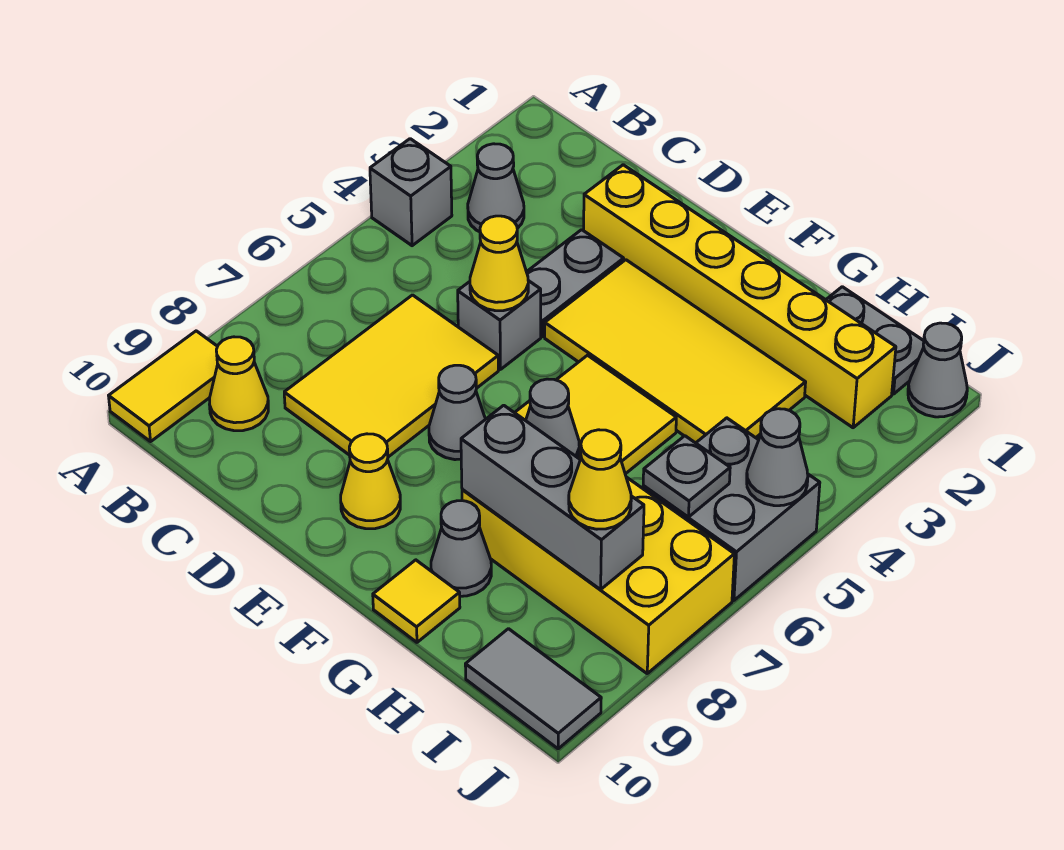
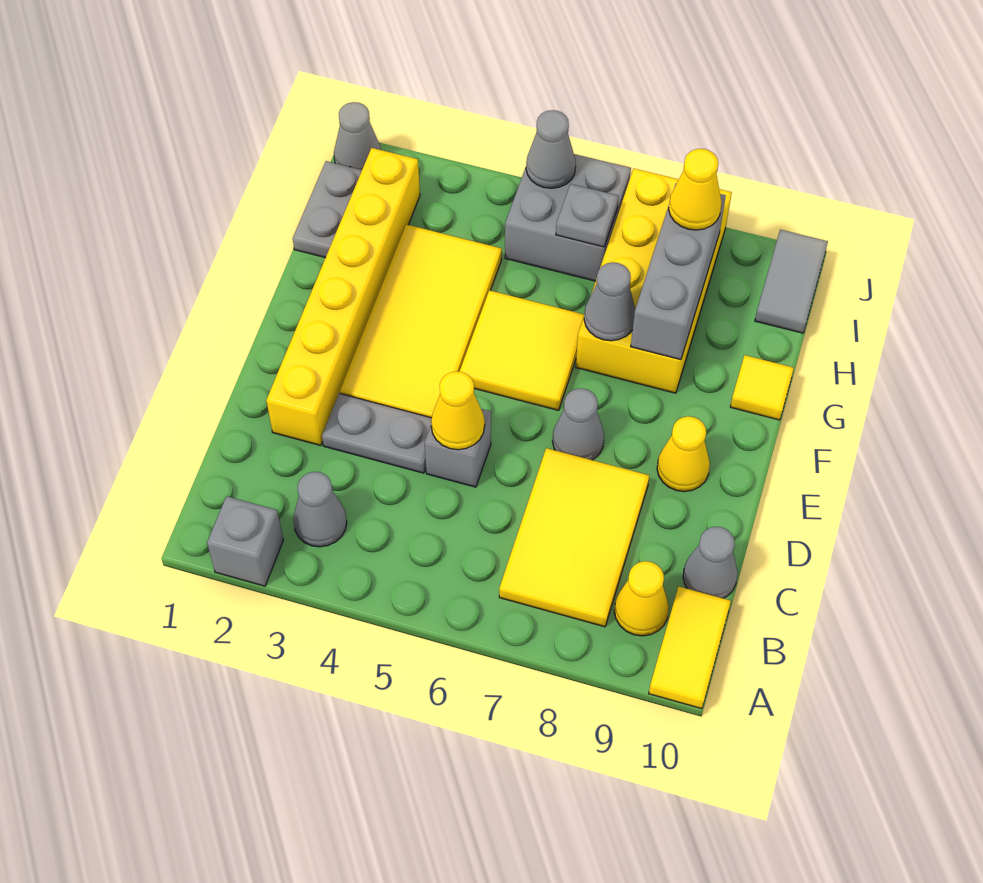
grey brick A4 level 1 -> grey brick A2 level 1
yellow tile A9:A10 level 1 -> yellow tile A10:B10 level 1
yellow tile C6:D8 level 1 -> yellow tile B7:D8 level 1
grey cone G9 level 1 -> grey cone C10 level 1

